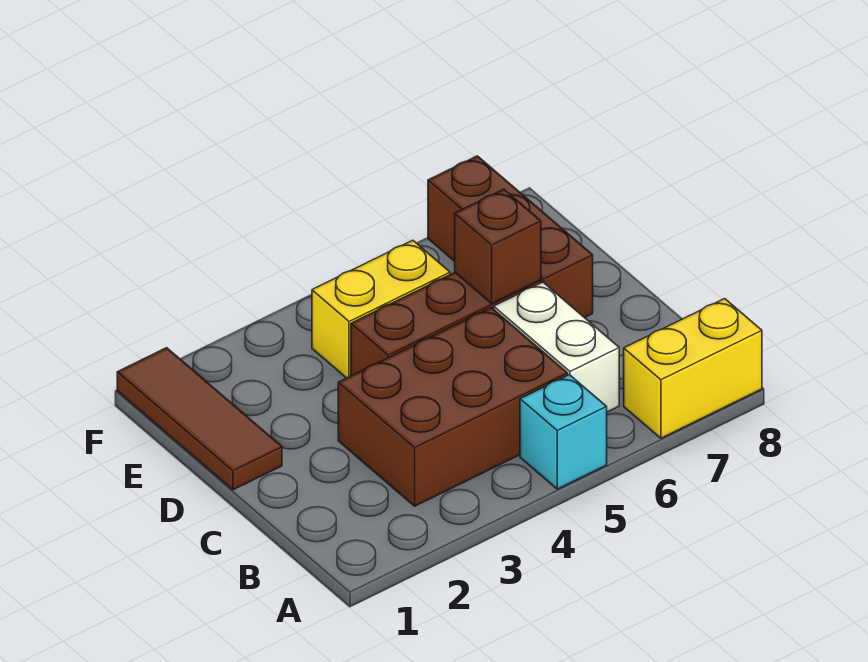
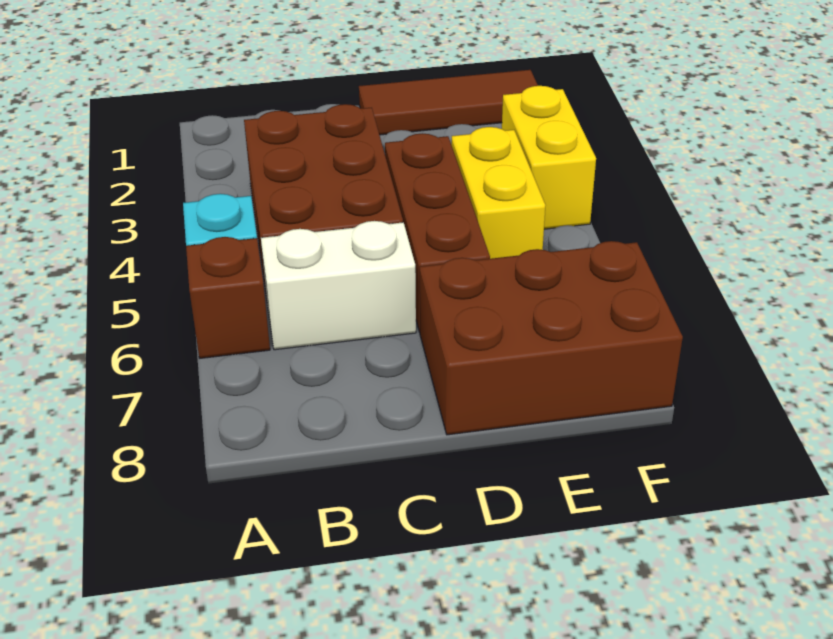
yellow brick A7:A8 level 1 -> yellow brick F3:F4 level 1
brown brick D6 level 2 -> brown brick A6 level 1
brown brick D7:F7 level 1 -> brown brick D7:F8 level 1

